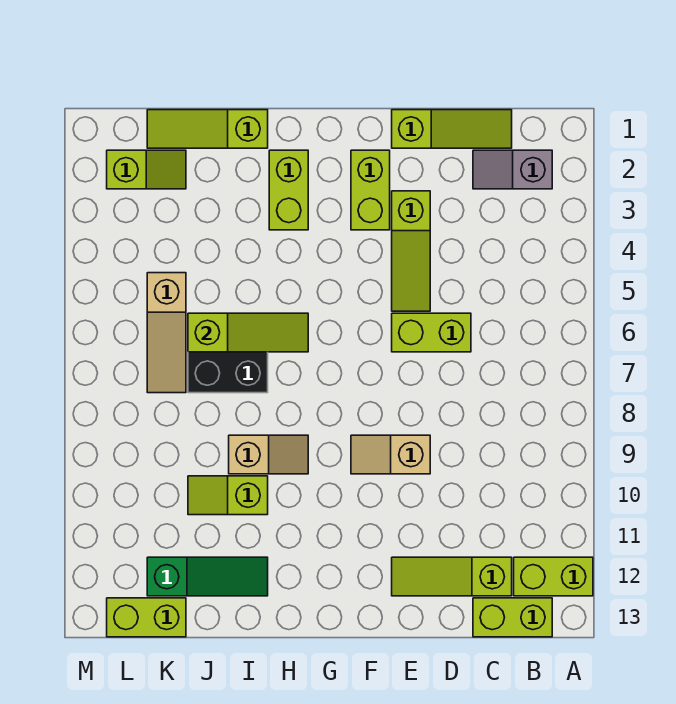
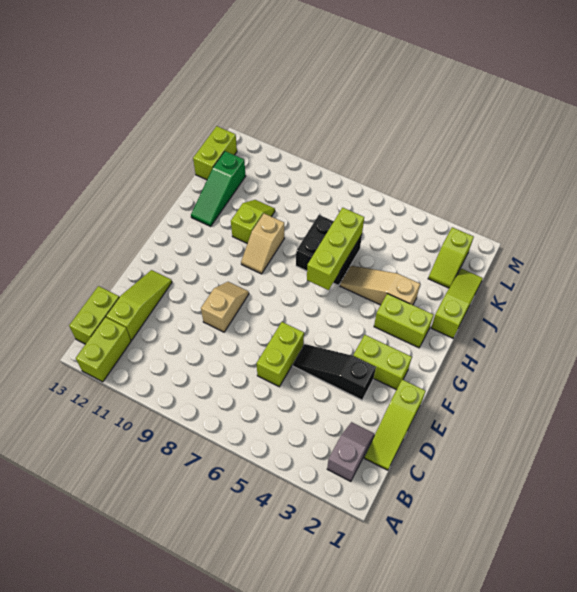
lime slope E3:E5 level 1 top 3 -> black slope E3:E5 level 1 top 3
lime slope H6:J6 level 2 top J -> lime brick H6:J6 level 2
tan slope K5:K7 level 1 top 5 -> tan slope I3:I5 level 1 top 3

